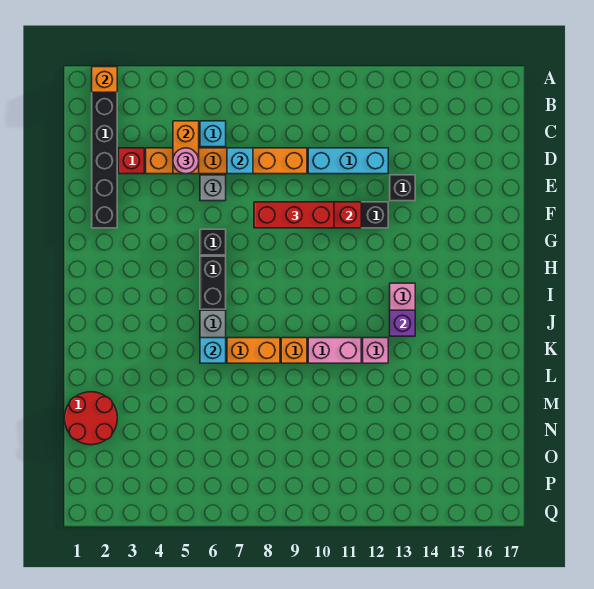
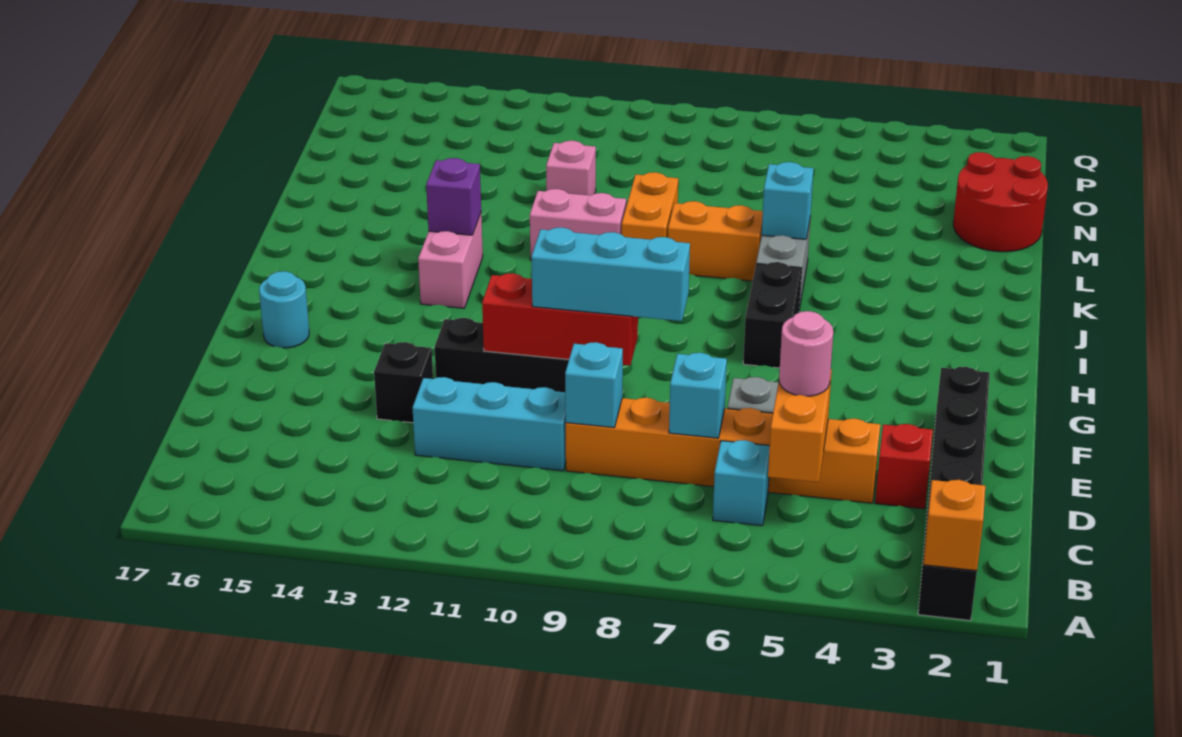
none -> cyan brick D9 level 2
red brick F8:F10 level 3 -> cyan brick F8:F10 level 3
black brick G6 level 1 -> none
none -> cyan round brick G16 level 1
orange brick K9 level 1 -> orange brick K9:L9 level 1
pink brick K12 level 1 -> pink brick M11 level 1

